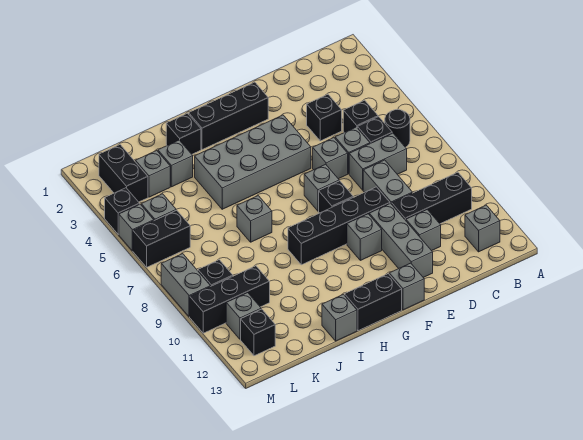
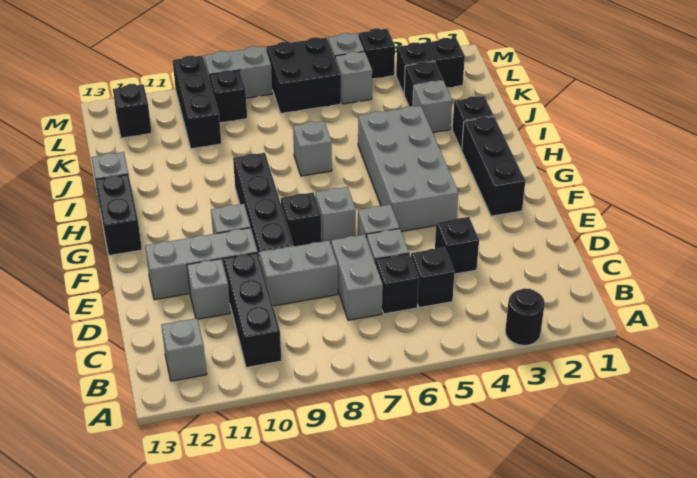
black round brick B6 level 1 -> black round brick A3 level 1
grey brick F13 level 1 -> none
grey brick K3 level 1 -> black brick K3 level 1
black brick L6:M6 level 1 -> black brick L6:M7 level 1
grey brick L11 level 1 -> none

